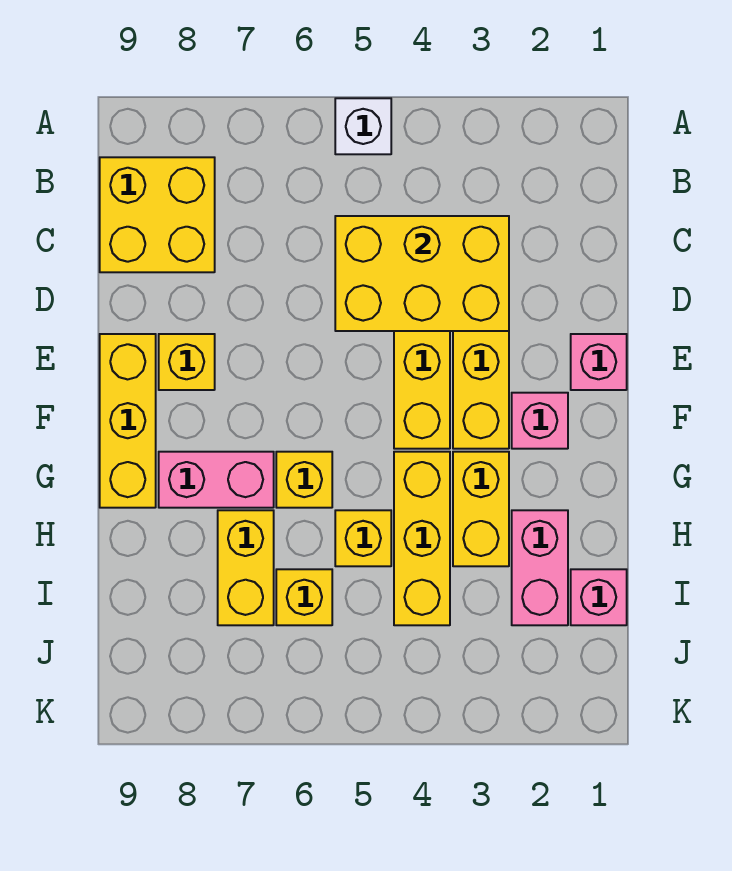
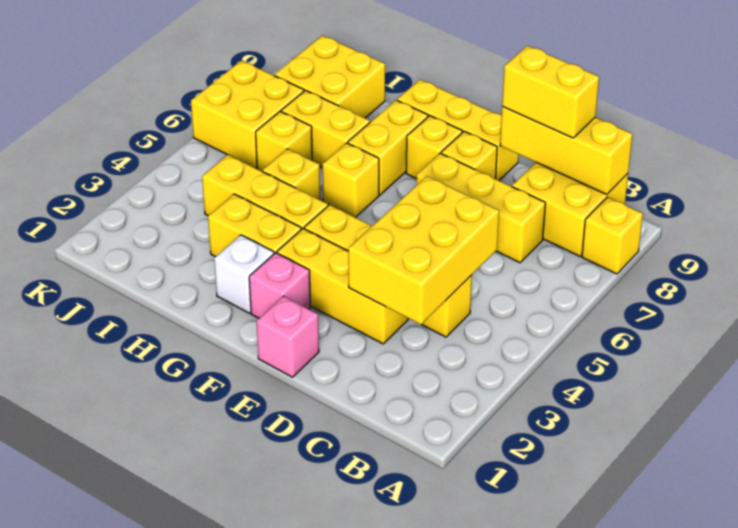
white brick A5 level 1 -> white brick G2 level 1
none -> yellow brick A8 level 1
none -> yellow brick B9:D9 level 2
none -> yellow brick C7:E7 level 1
none -> yellow brick C9:D9 level 3
none -> yellow brick F8 level 1
pink brick G7:G8 level 1 -> yellow brick G7:G8 level 1
pink brick H2:I2 level 1 -> none
pink brick I1 level 1 -> none
none -> yellow brick I8:J9 level 1
none -> yellow brick J6:K7 level 1

